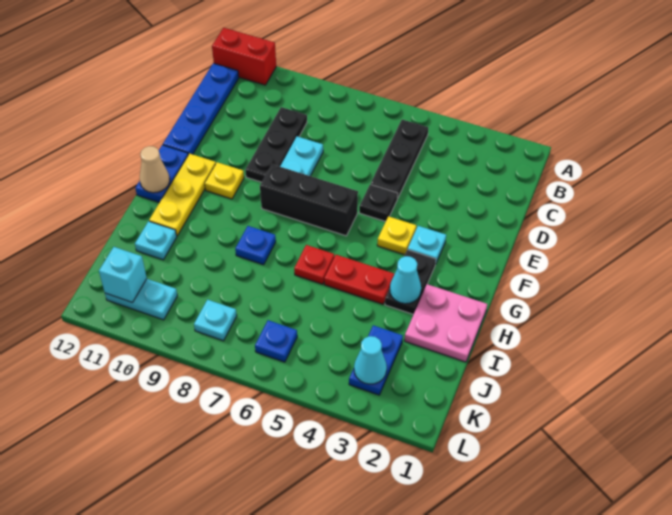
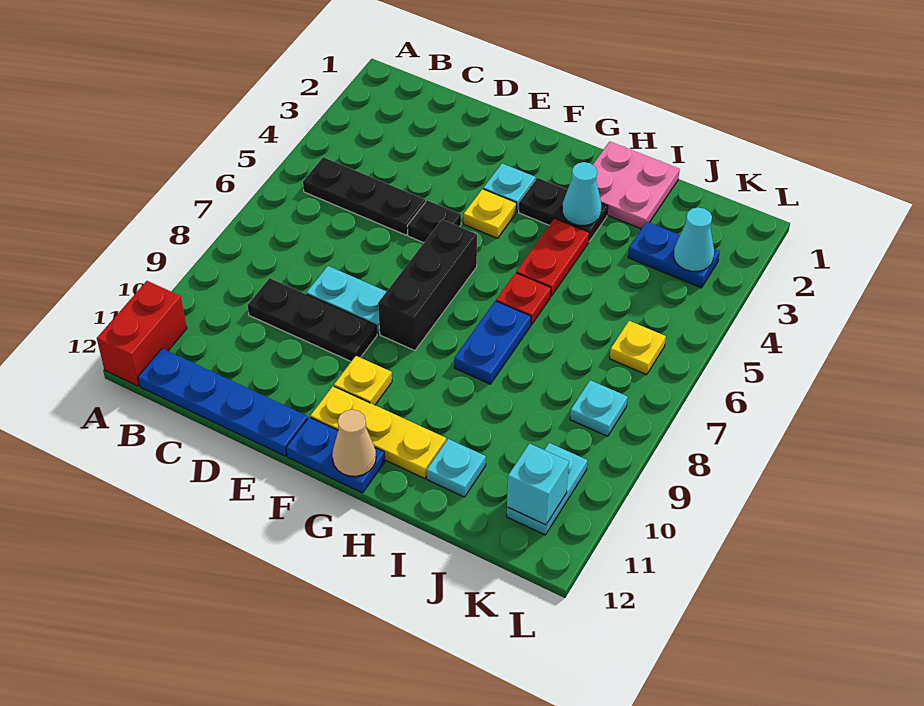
blue plate H8 level 1 -> blue plate H7:H8 level 1
blue plate K6 level 1 -> yellow plate K6 level 1

